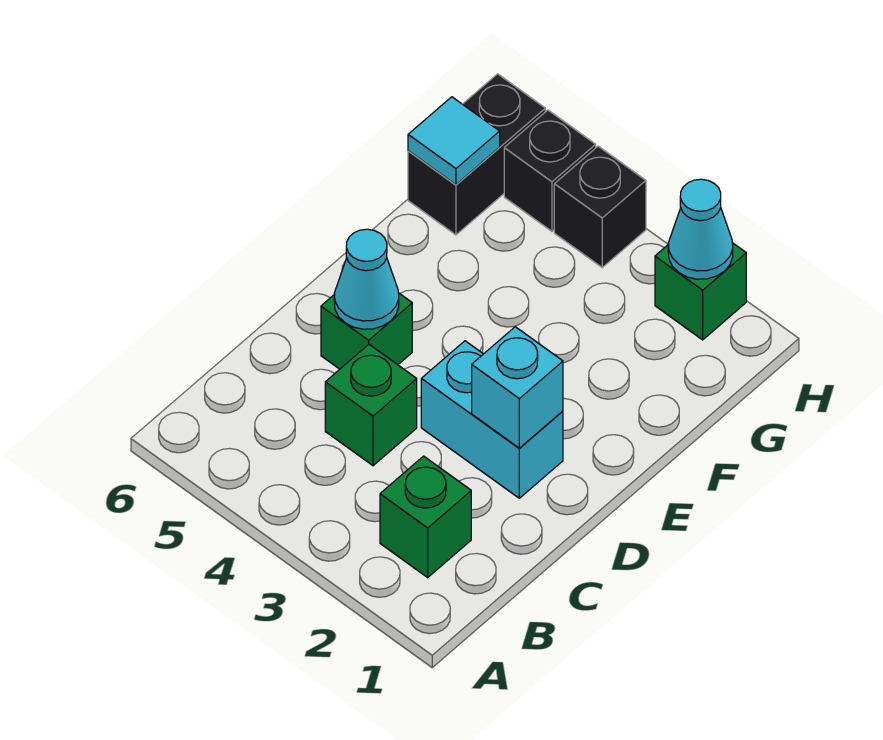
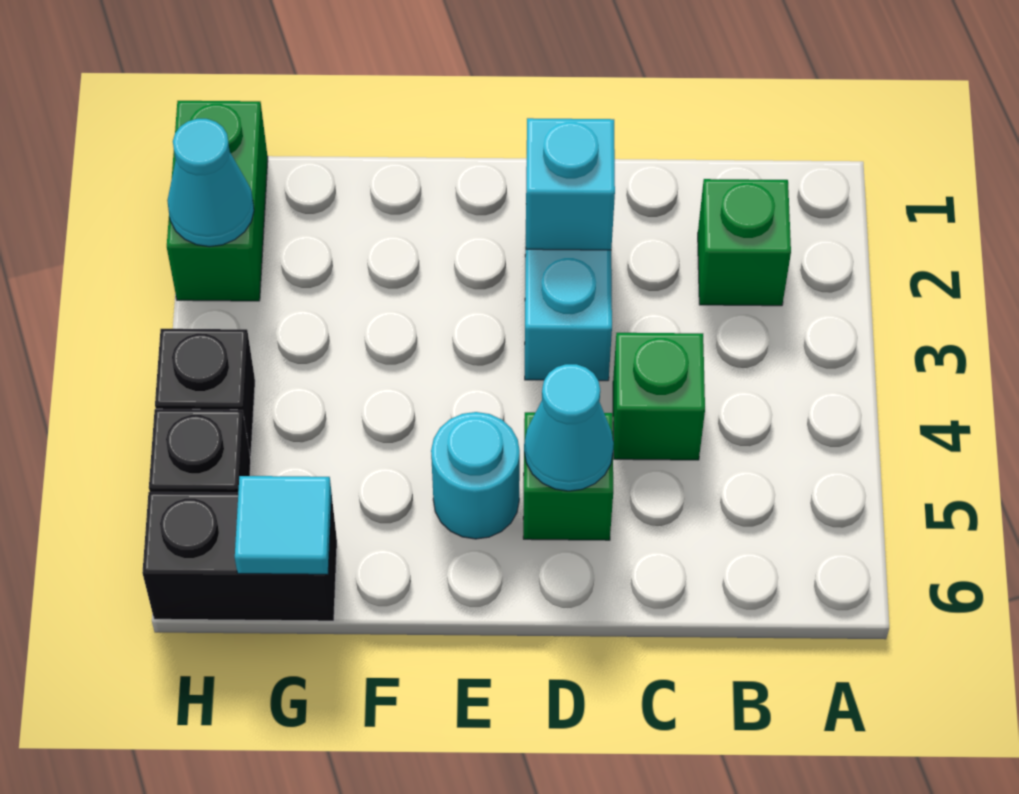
none -> cyan round brick E5 level 1
green brick H2 level 1 -> green brick H1:H2 level 1

